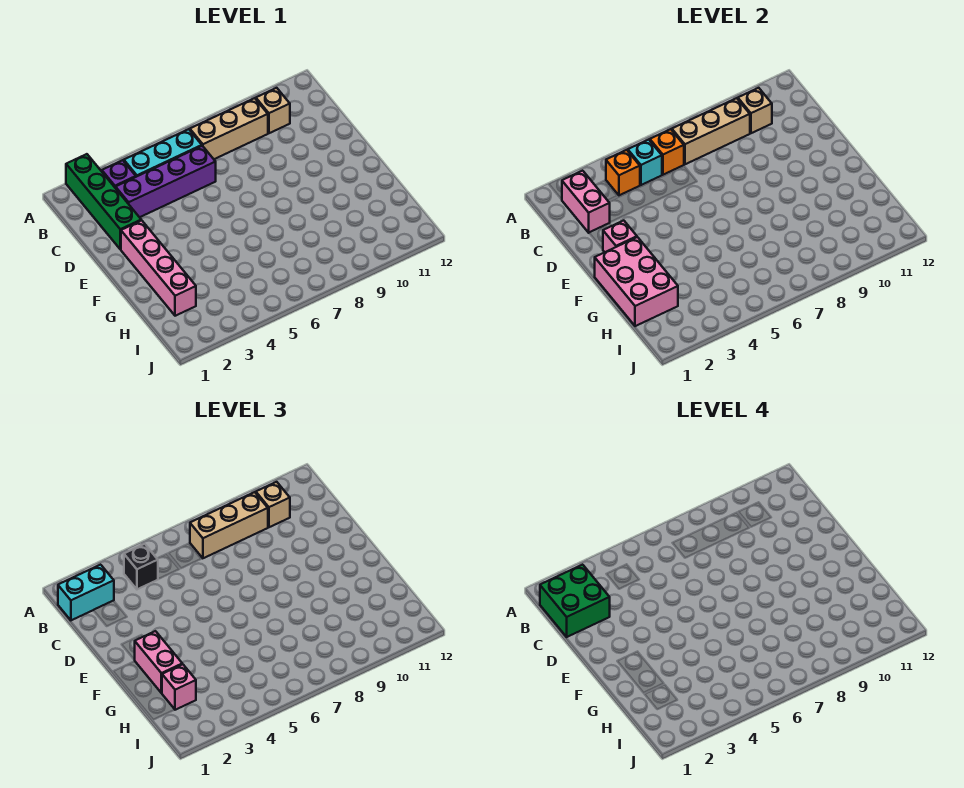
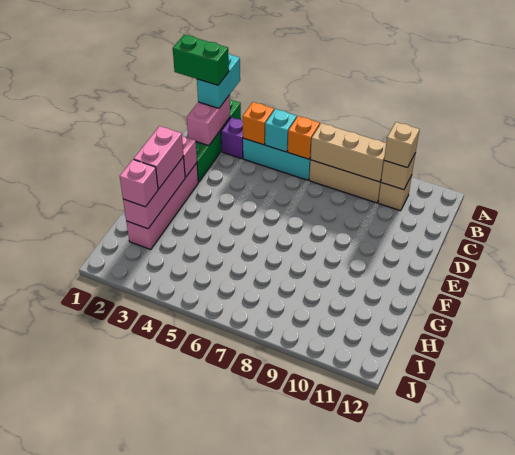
cyan brick B1:B2 level 3 -> cyan brick A2:B2 level 3
green brick B1:C2 level 4 -> green brick B1:B2 level 4
black brick B4 level 3 -> none
tan brick B7:B9 level 3 -> none
purple brick C3:C6 level 1 -> none
pink brick F1:H2 level 2 -> pink brick F2:H2 level 2

